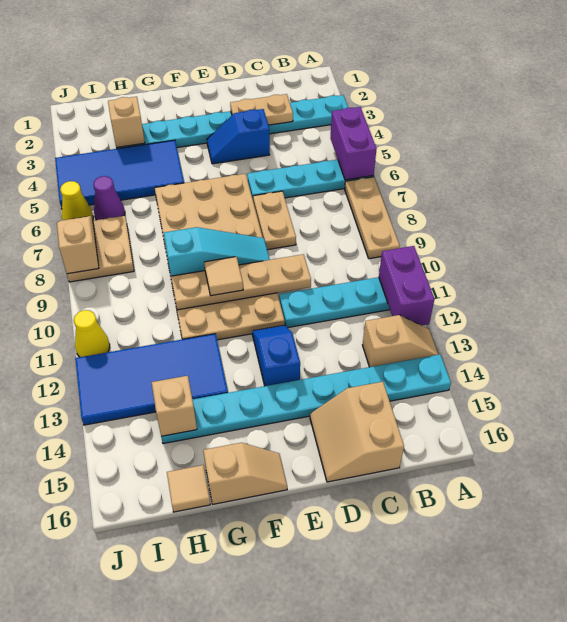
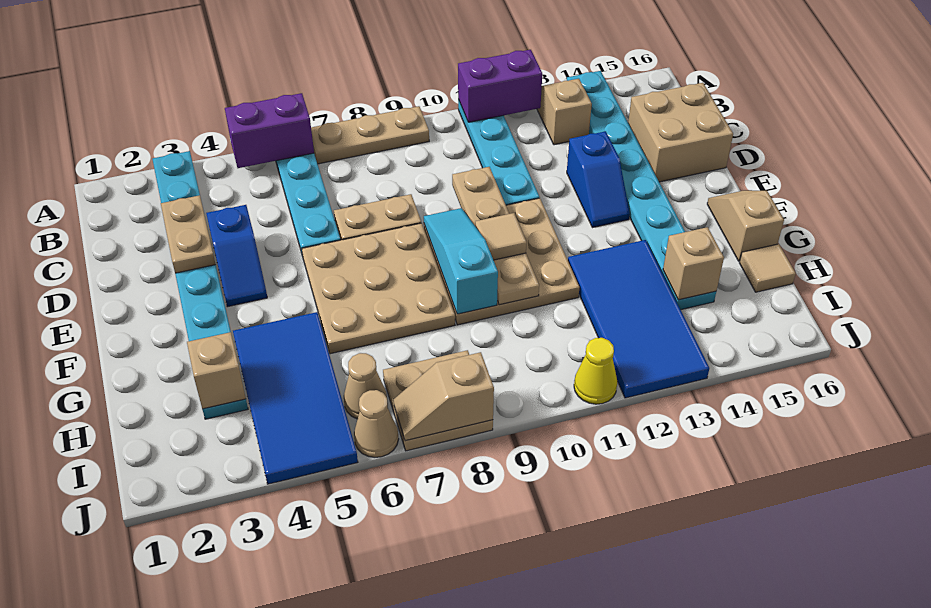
tan slope C15:D16 level 1 top C -> tan brick C15:D16 level 1
blue slope E12:E13 level 1 top 13 -> blue slope D13:E13 level 1 top D
purple cone I6 level 1 -> tan cone I6 level 1
yellow cone J6 level 1 -> tan cone J6 level 1

